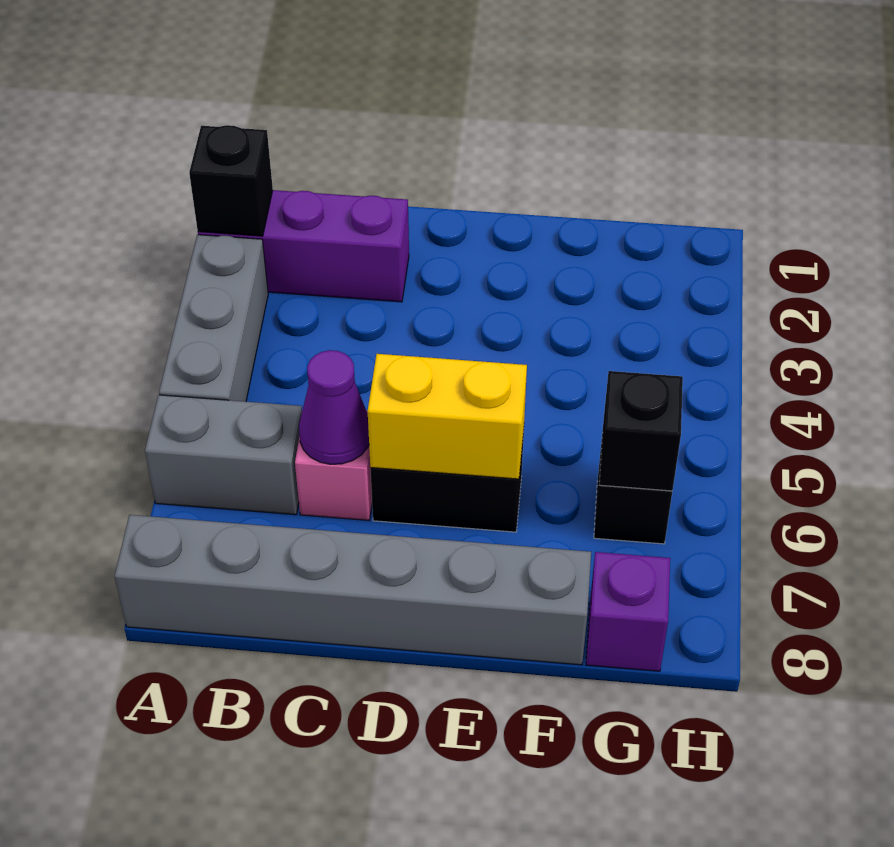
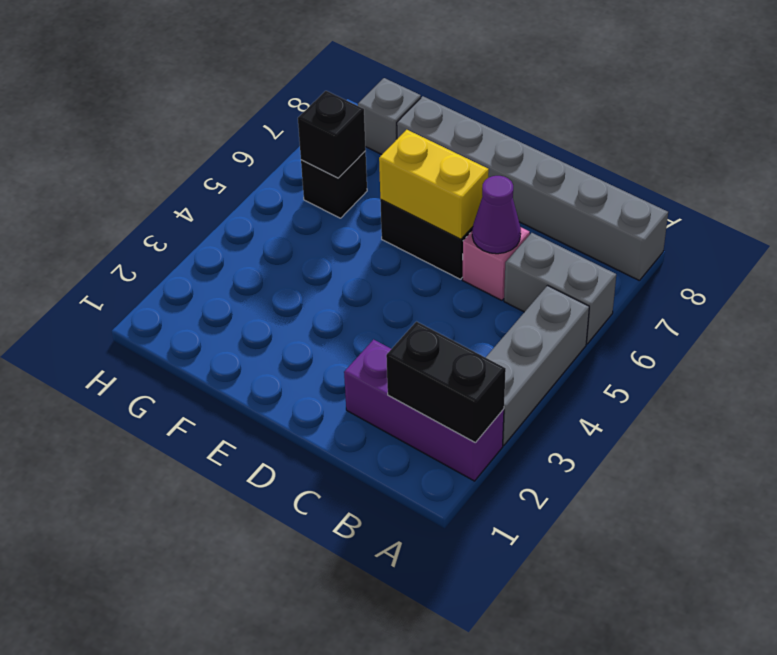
black brick A2 level 2 -> black brick A2:B2 level 2
purple brick G8 level 1 -> grey brick G8 level 1

